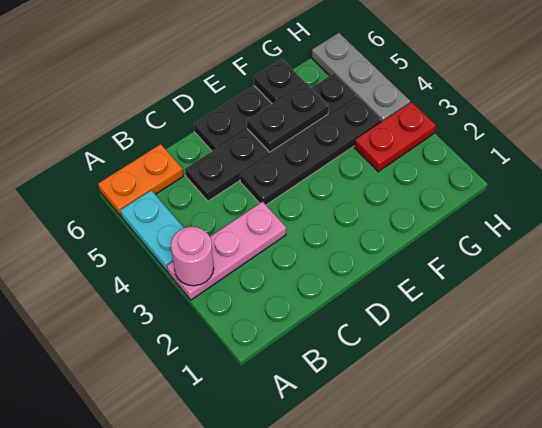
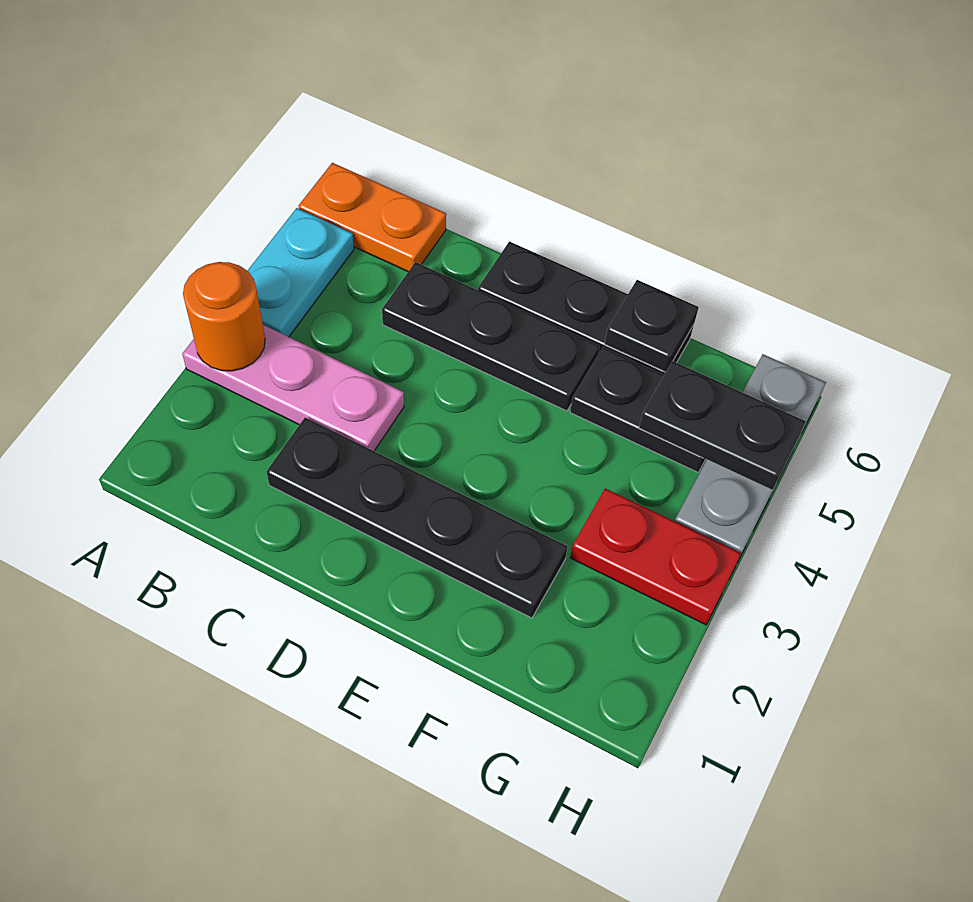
pink round brick A3 level 2 -> orange round brick A3 level 2
black plate D4:G4 level 1 -> black plate C2:F2 level 1
black plate E5:F5 level 2 -> black plate G5:H5 level 2

